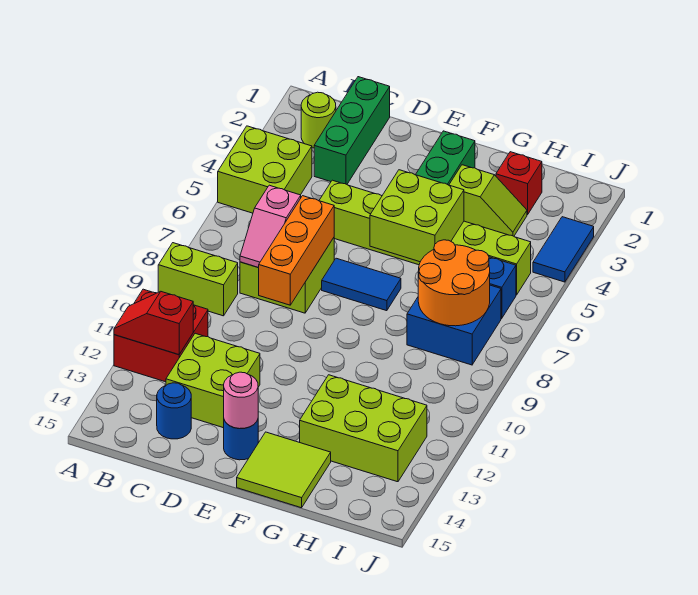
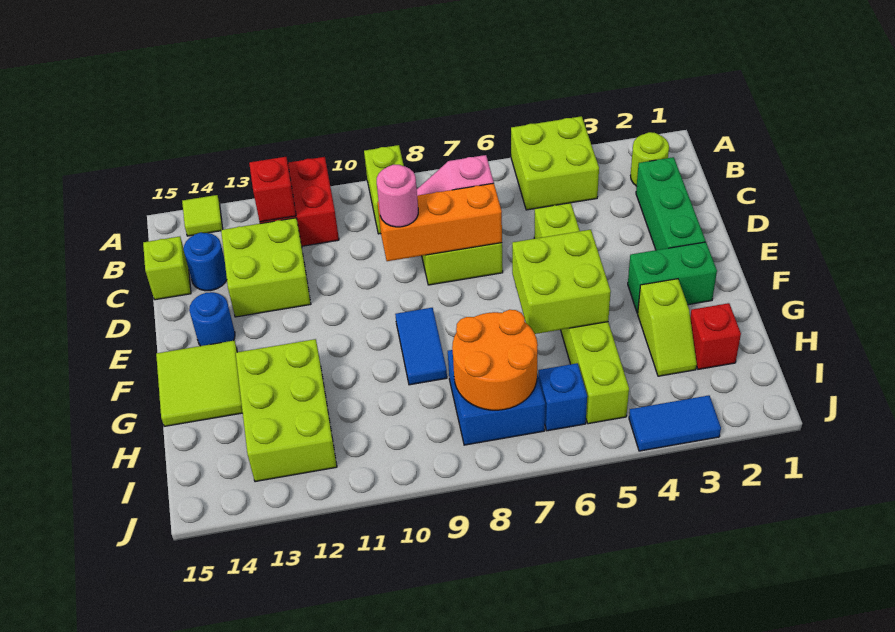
none -> lime tile A14 level 1
green brick C1:C3 level 1 -> green brick C2:E2 level 1
none -> lime brick C15 level 1
blue tile E7:F7 level 1 -> blue tile F9:G9 level 1
pink round brick E14 level 2 -> pink round brick D9 level 3

